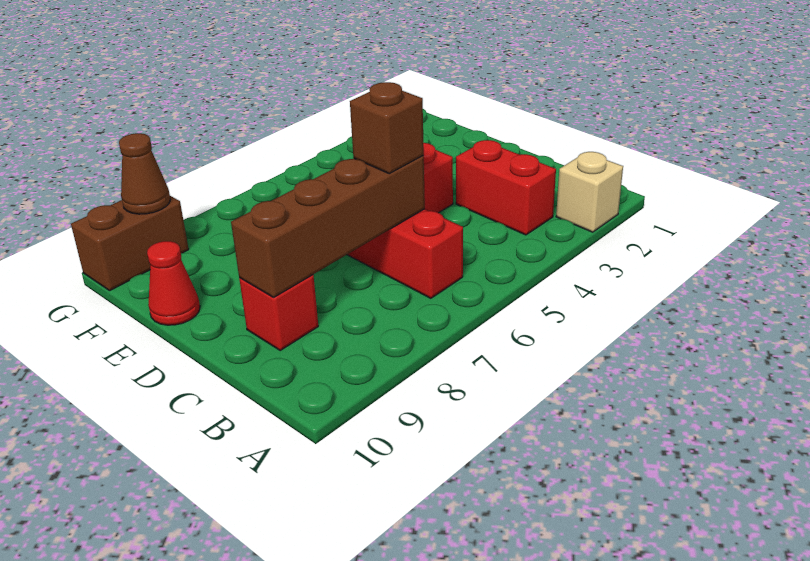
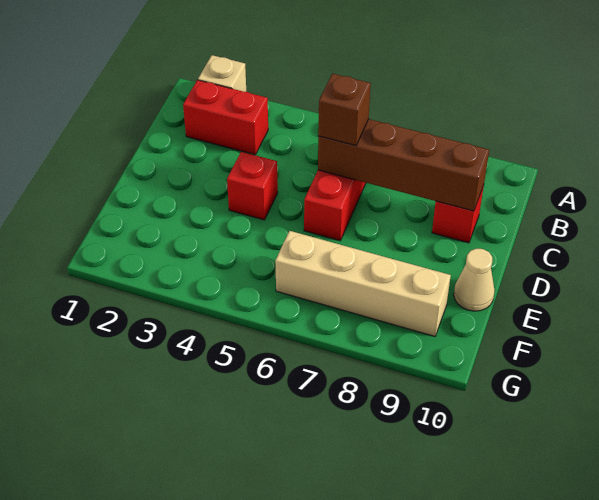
red brick B3:C3 level 1 -> red brick B2:B3 level 1
red cone E10 level 1 -> tan cone E10 level 1
none -> tan brick F6:F9 level 1
brown brick G9:G10 level 1 -> none
brown cone G9 level 2 -> none

